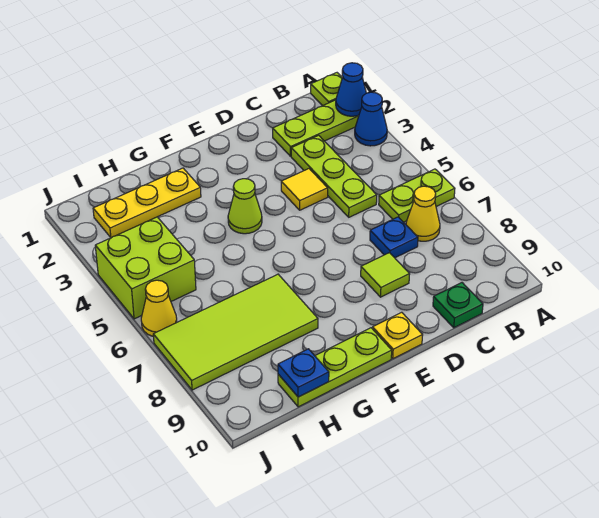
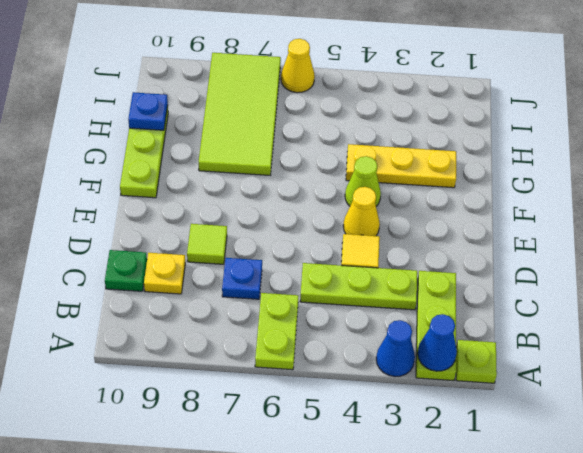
yellow cone B7 level 1 -> yellow cone E4 level 1
yellow plate E10 level 1 -> yellow plate C9 level 1
yellow plate G2:I2 level 1 -> yellow plate G2:G4 level 1
lime brick I4:J5 level 1 -> none

